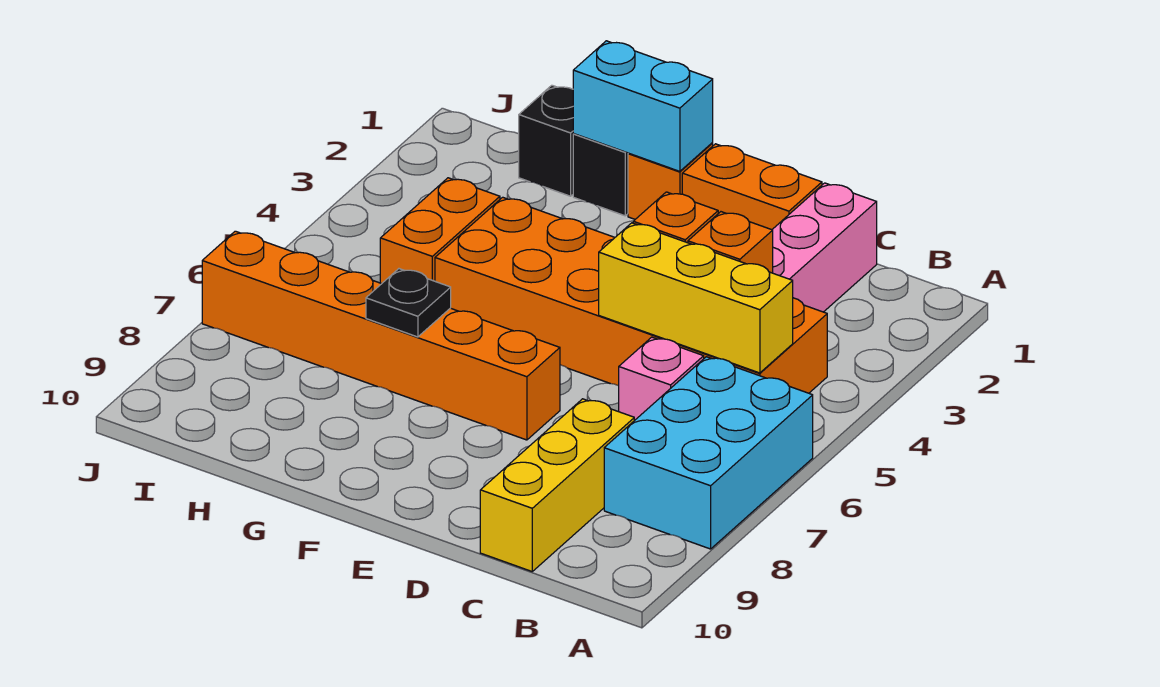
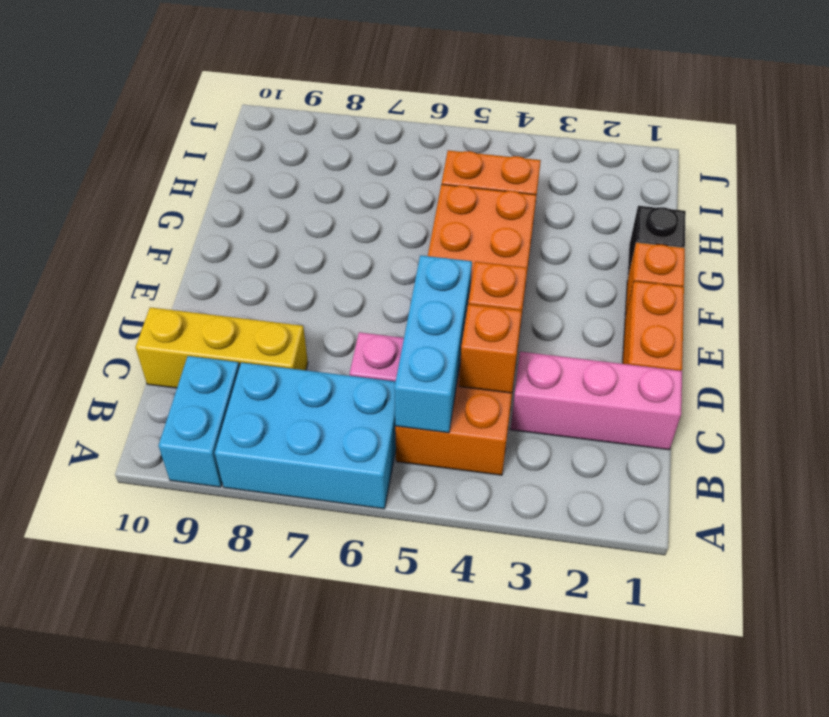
yellow brick B5:D5 level 2 -> cyan brick B5:D5 level 2
orange brick E7:J7 level 1 -> none
cyan brick F1:G1 level 2 -> cyan brick A9:B9 level 1
black plate G7 level 2 -> none
black brick H1 level 1 -> none

